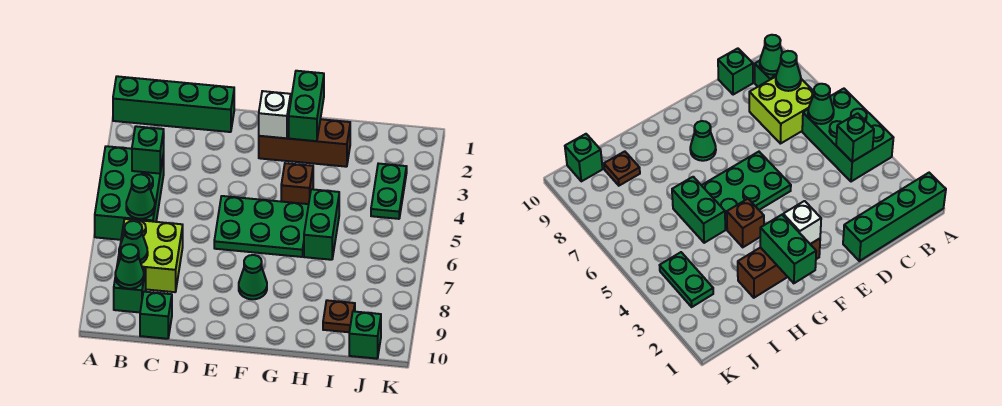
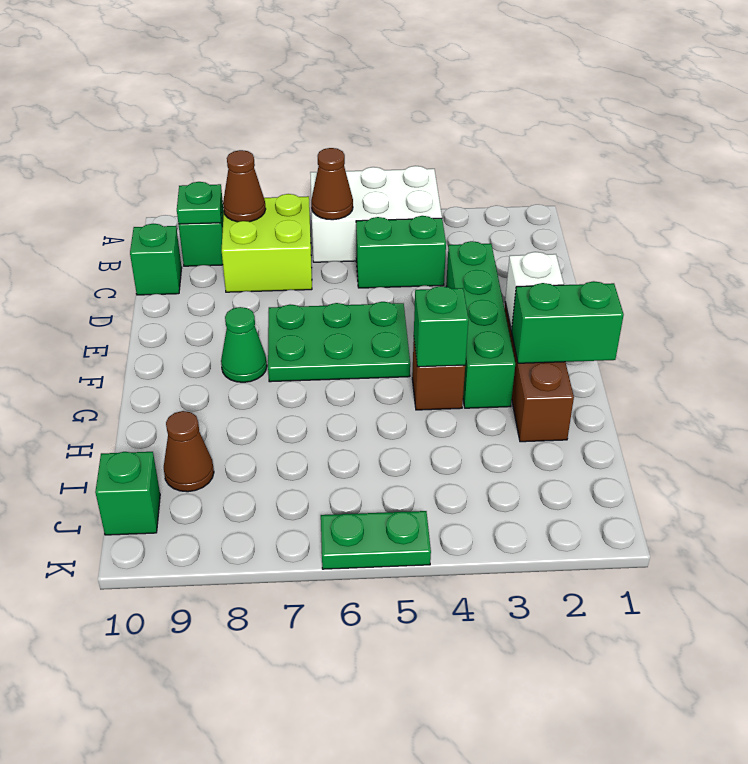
green brick A1:D1 level 1 -> green brick D3:G3 level 1
green brick A4:B6 level 1 -> white brick A4:B6 level 1
green brick B4 level 2 -> green brick G4 level 2
green cone B6 level 2 -> brown cone B6 level 2
green cone B8 level 2 -> brown cone B8 level 2
green cone B9 level 2 -> green plate B9 level 2
green plate E5:G6 level 1 -> green plate E5:F7 level 1
green brick H5:H6 level 1 -> green brick C4:C5 level 1
brown plate I9 level 1 -> brown cone I9 level 1
green plate J3:J4 level 1 -> green plate K5:K6 level 1

